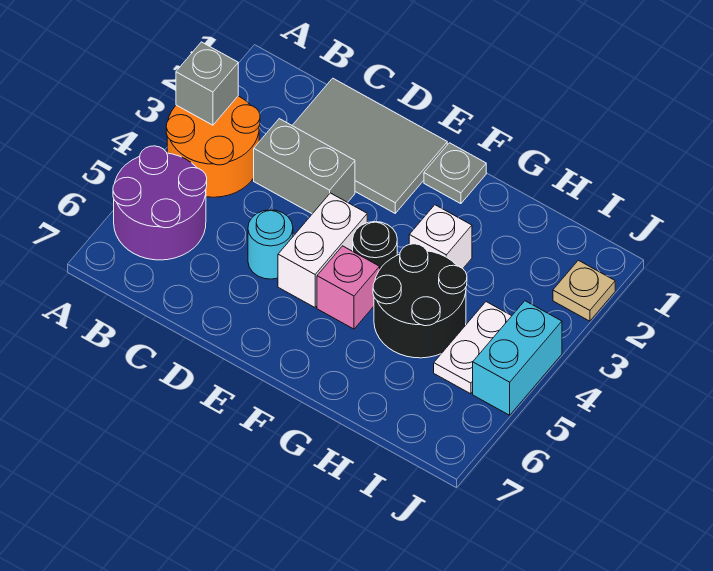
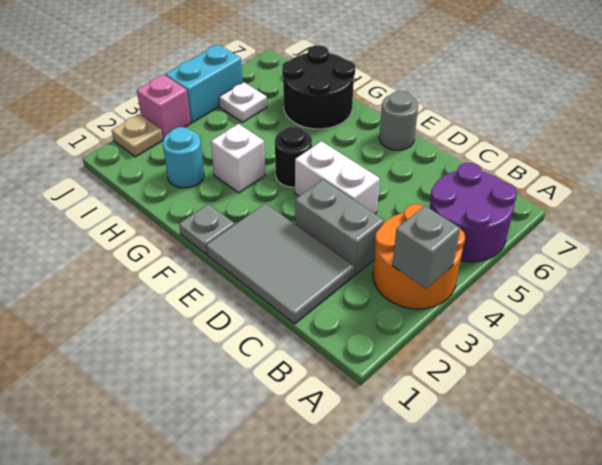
cyan round brick D5 level 1 -> cyan round brick H2 level 1
white brick E4:E5 level 1 -> white brick D4:E4 level 1
none -> grey round brick E7 level 1
pink brick F5 level 1 -> pink brick J3 level 1
black round brick G4:H5 level 1 -> black round brick G6:H7 level 1
white plate I4:I5 level 1 -> white plate I5 level 1

